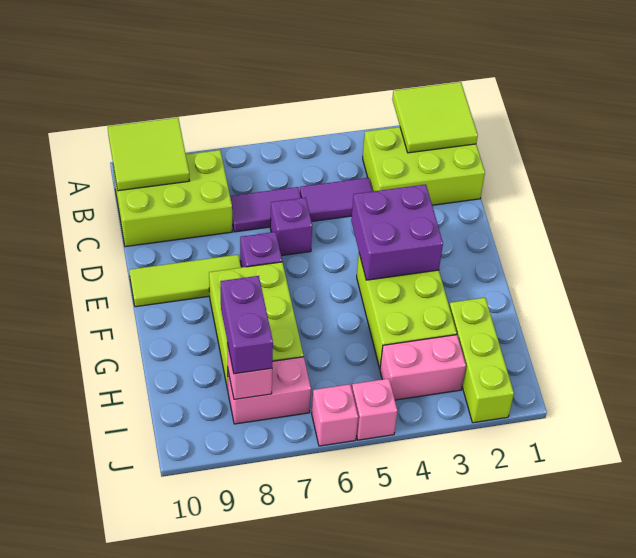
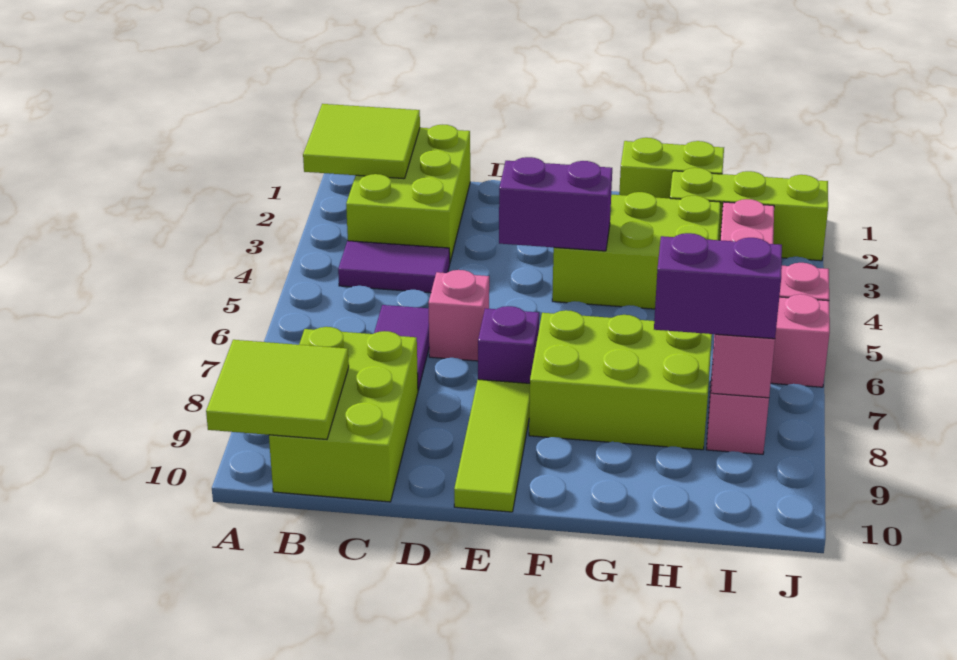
purple tile C4:C5 level 1 -> purple tile B4:C4 level 1
purple brick D6 level 1 -> pink brick D6 level 1
purple brick E3:F4 level 2 -> purple brick E4:F4 level 2
none -> lime brick G1:H1 level 1

